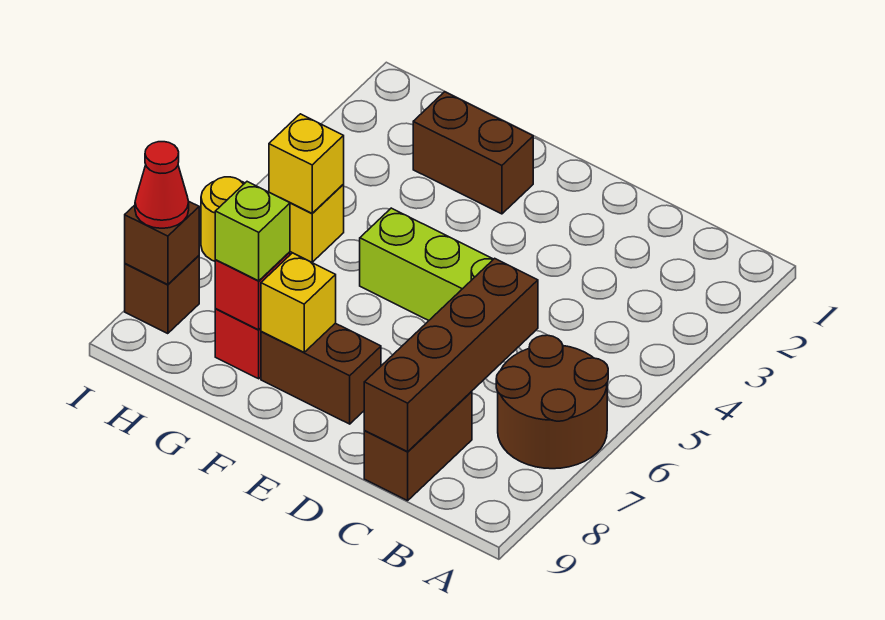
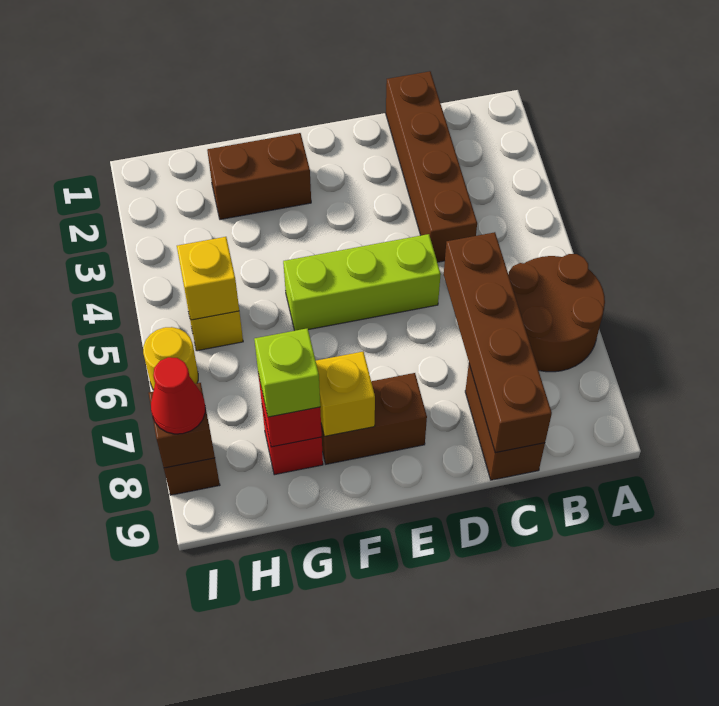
none -> brown brick C1:C4 level 1

